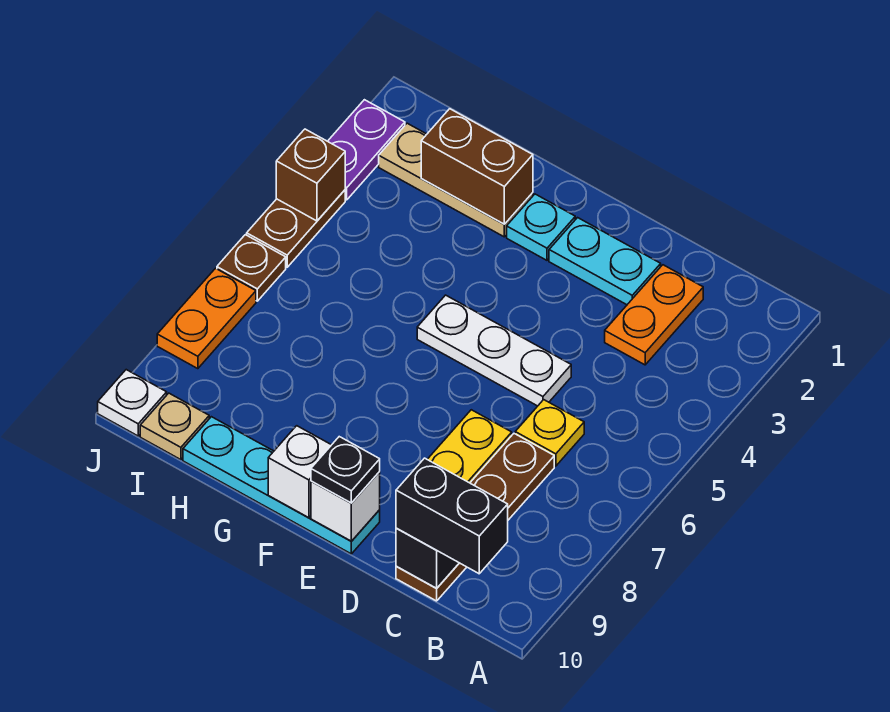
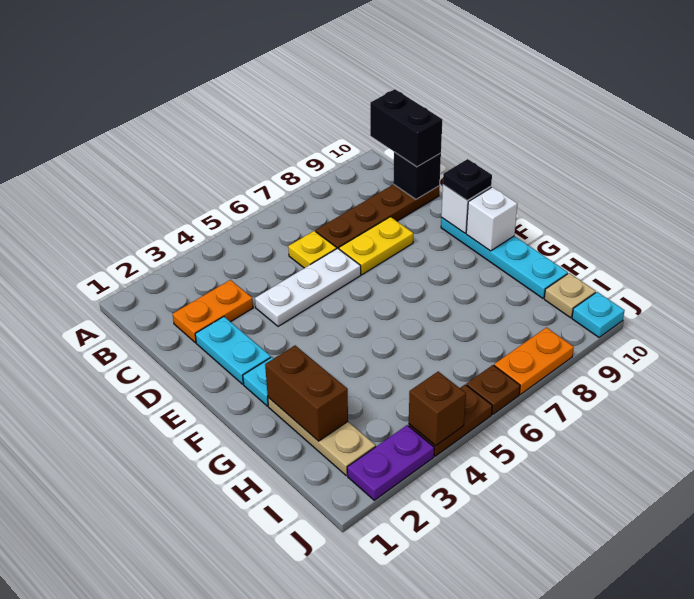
white plate D5:F5 level 1 -> white plate D4:D6 level 1
white plate J10 level 1 -> cyan plate J10 level 1

